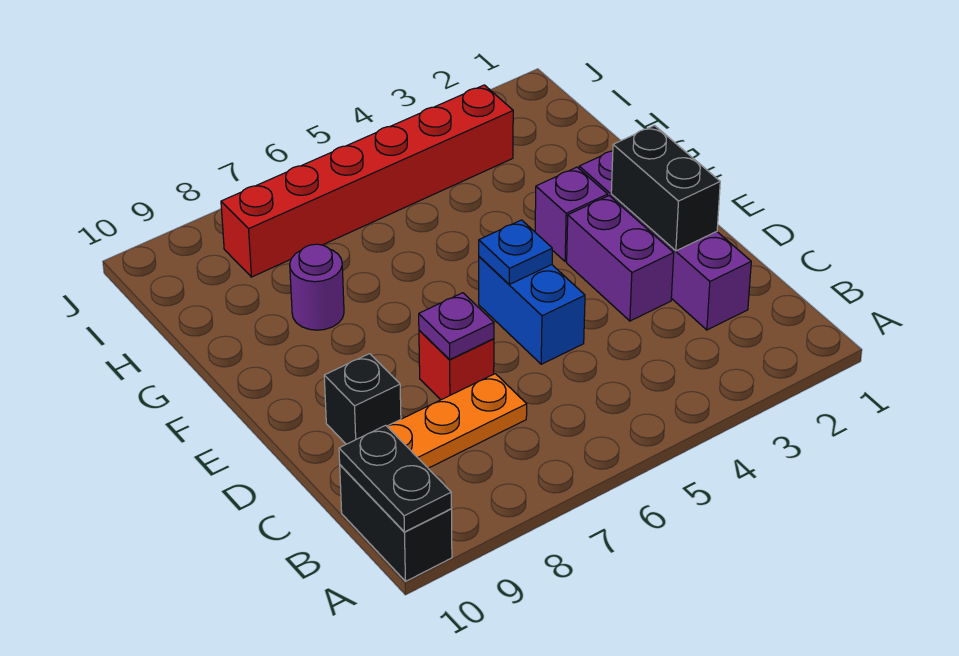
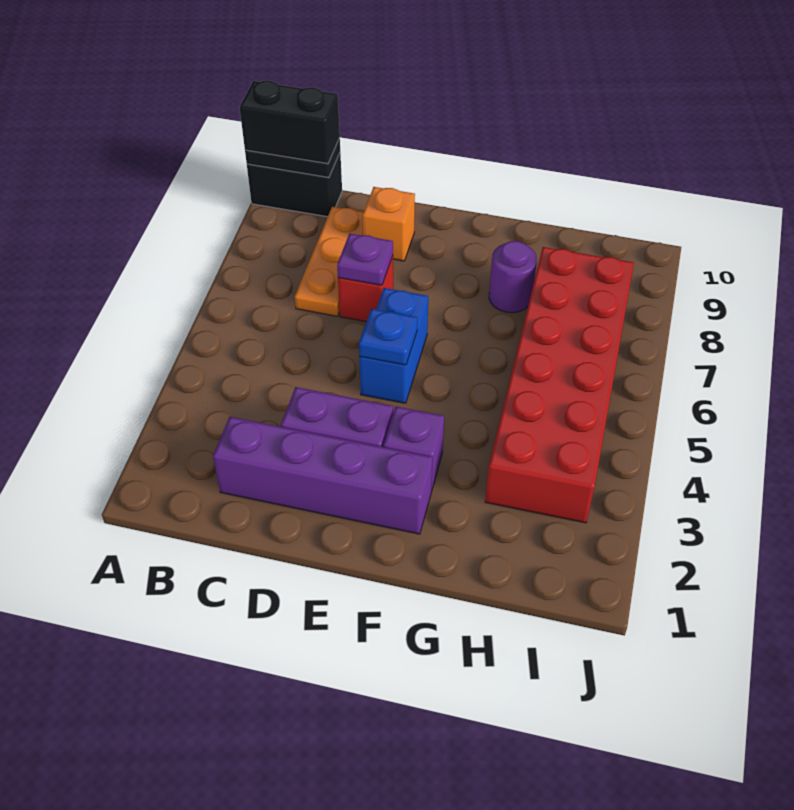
black brick D2:E2 level 2 -> black brick A10:B10 level 3
blue brick D5:E5 level 1 -> blue brick E5:E6 level 1
black brick D9 level 1 -> orange brick D9 level 1
red brick I3:I8 level 1 -> red brick H3:I8 level 1

